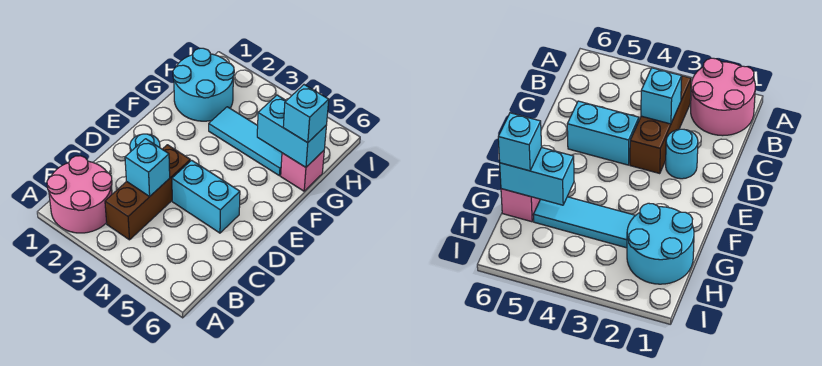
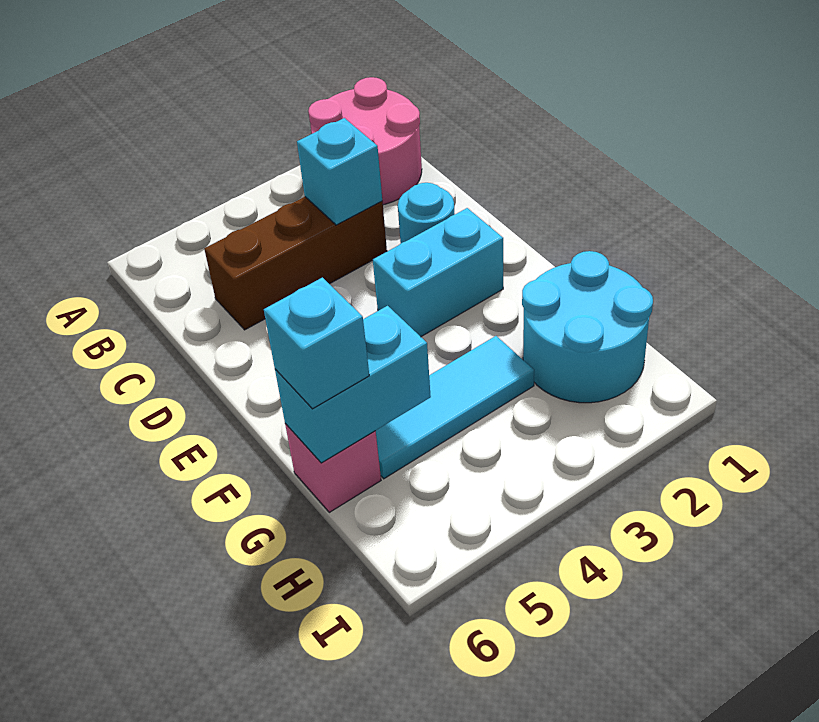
brown brick B3:D3 level 1 -> brown brick C3:C5 level 1
cyan brick D4:D5 level 1 -> cyan brick E2:E3 level 1

